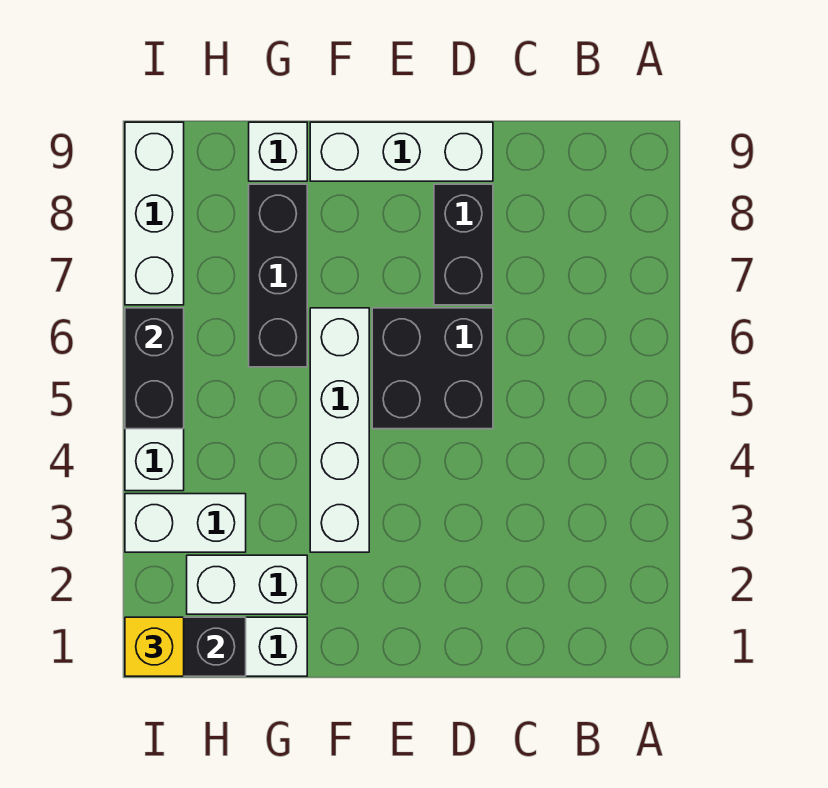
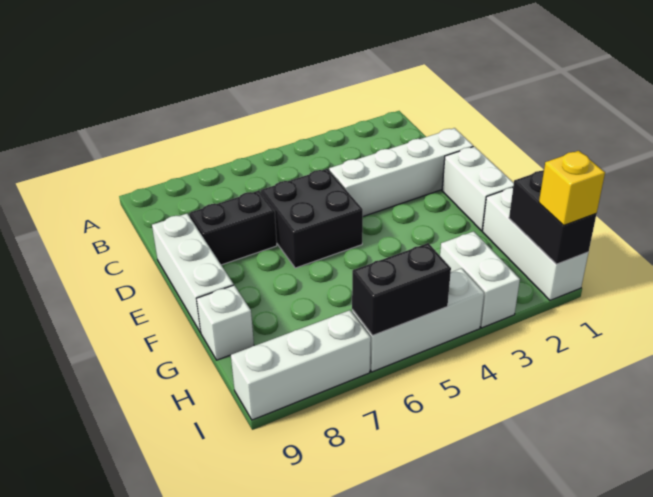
white brick F3:F6 level 1 -> white brick D1:D4 level 1
white brick G2:H2 level 1 -> white brick E1:F1 level 1
black brick G6:G8 level 1 -> none

